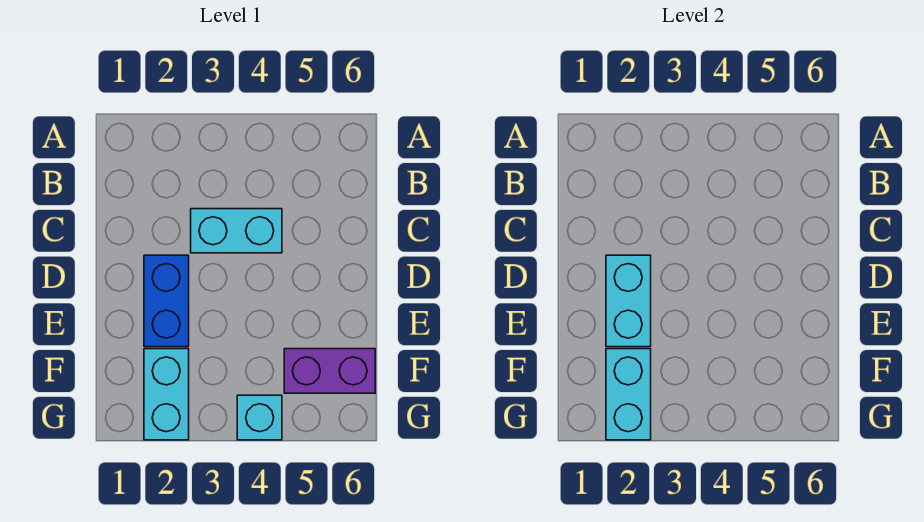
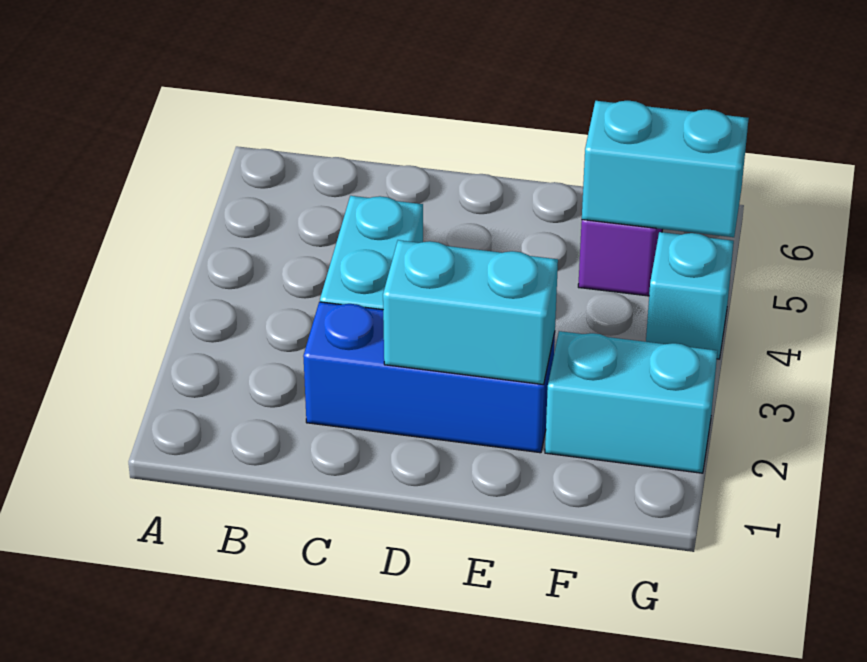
blue brick D2:E2 level 1 -> blue brick C2:E2 level 1
cyan brick F2:G2 level 2 -> cyan brick F5:G5 level 2

